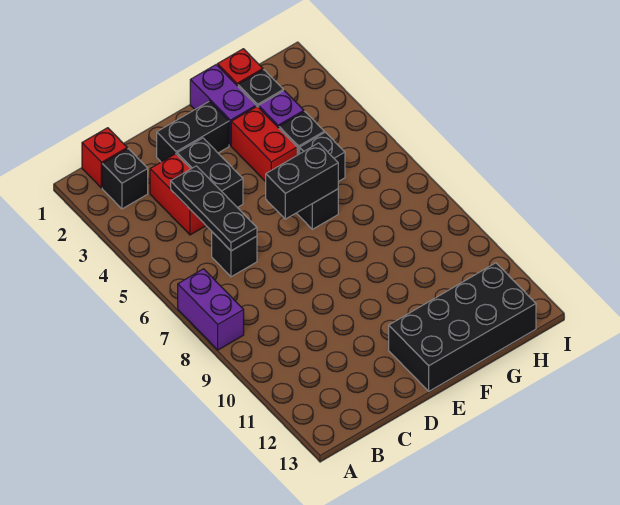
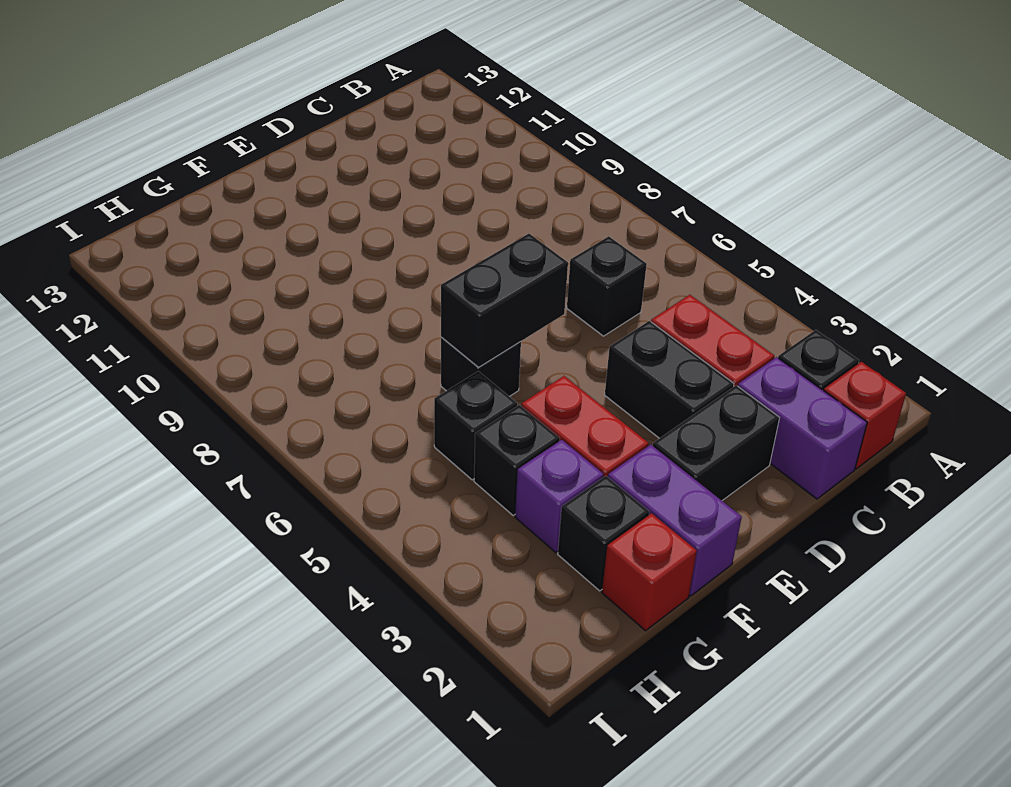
purple brick A7:A8 level 1 -> purple brick C1:C2 level 1
black plate C4:C6 level 2 -> none
black brick E12:H13 level 1 -> none

